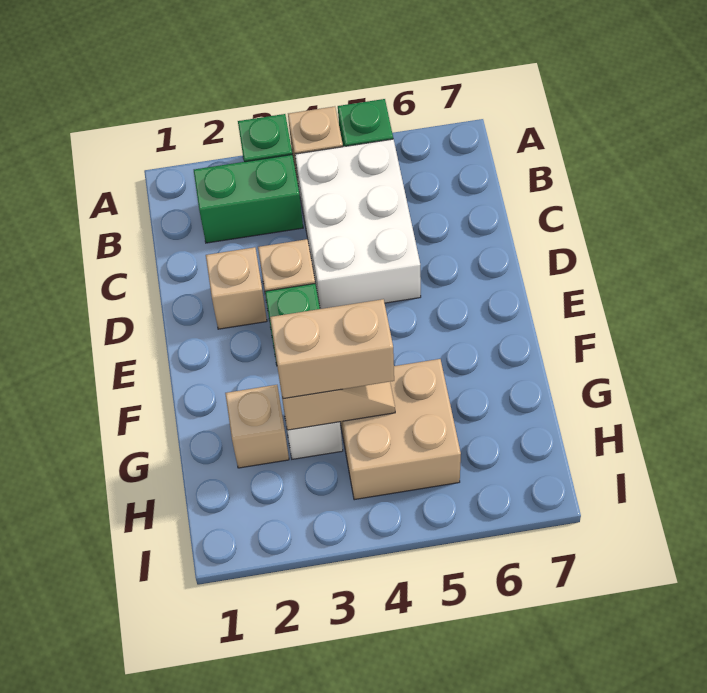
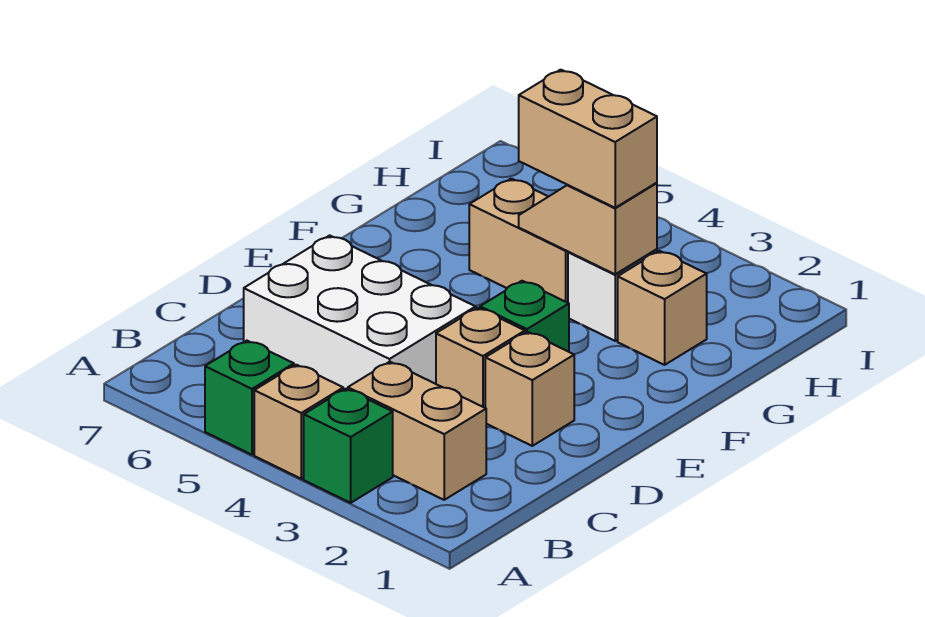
green brick B2:B3 level 1 -> tan brick B2:B3 level 1
white brick B4:D5 level 1 -> white brick C4:D6 level 1
tan brick G4:H5 level 1 -> tan brick G4:G5 level 1

